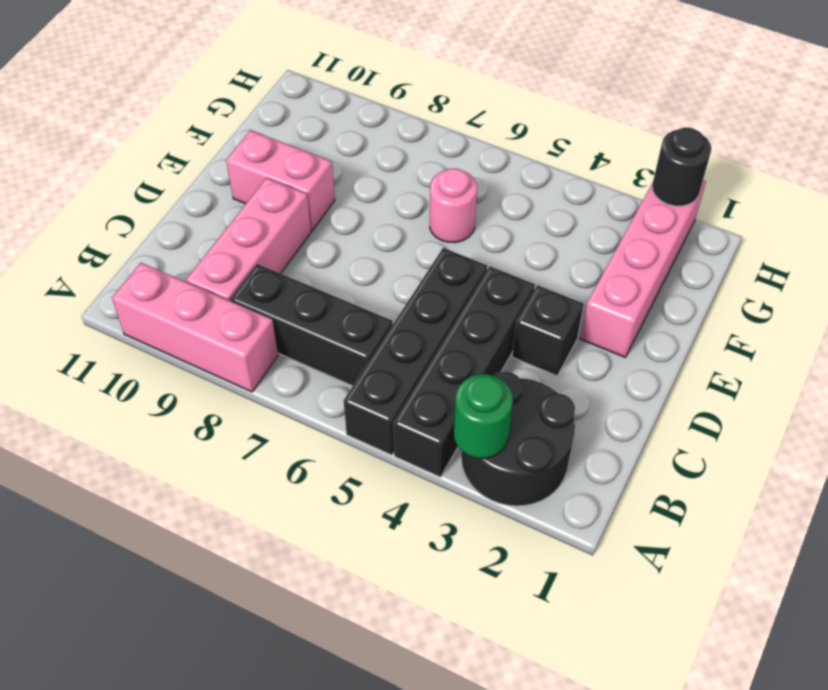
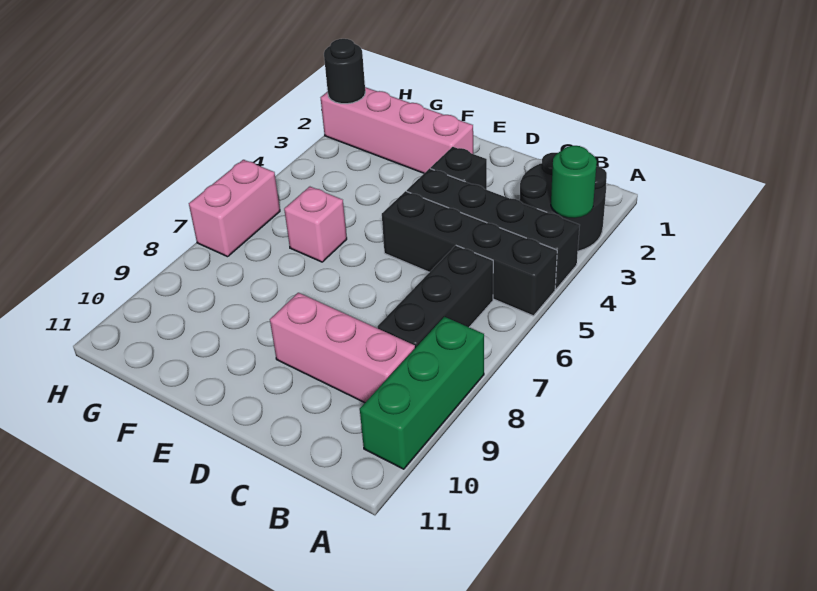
pink brick A8:A10 level 1 -> green brick A8:A10 level 1
pink brick E9:E10 level 1 -> pink brick H6:H7 level 1
pink round brick F6 level 1 -> pink brick F6 level 1

